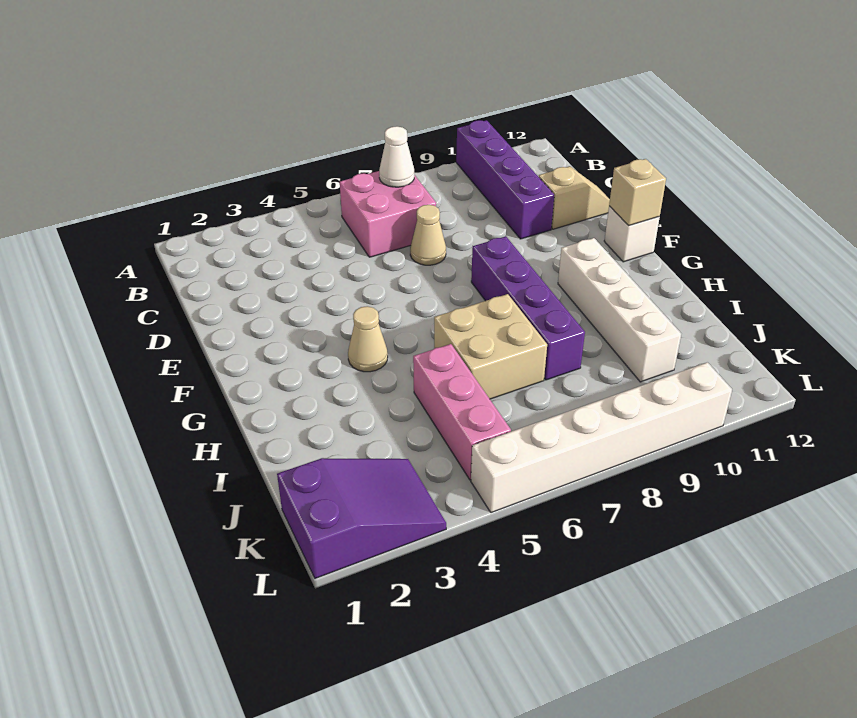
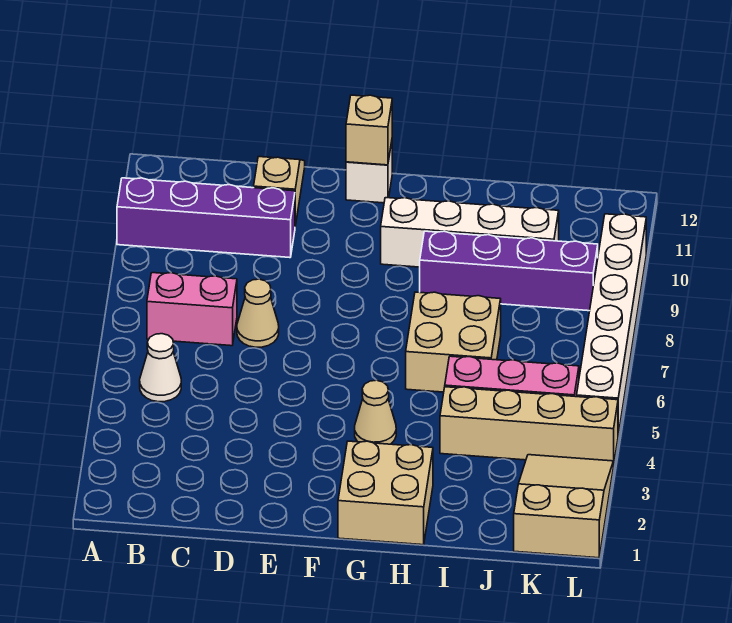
pink brick B6:C7 level 1 -> pink brick B7:C7 level 1
white cone B7 level 2 -> white cone B5 level 1
purple brick F8:I8 level 1 -> purple brick H9:K9 level 1
none -> tan brick G1:H2 level 1
none -> tan brick I4:L4 level 1
purple slope K1:L3 level 1 top 1 -> tan slope K1:L3 level 1 top 1

